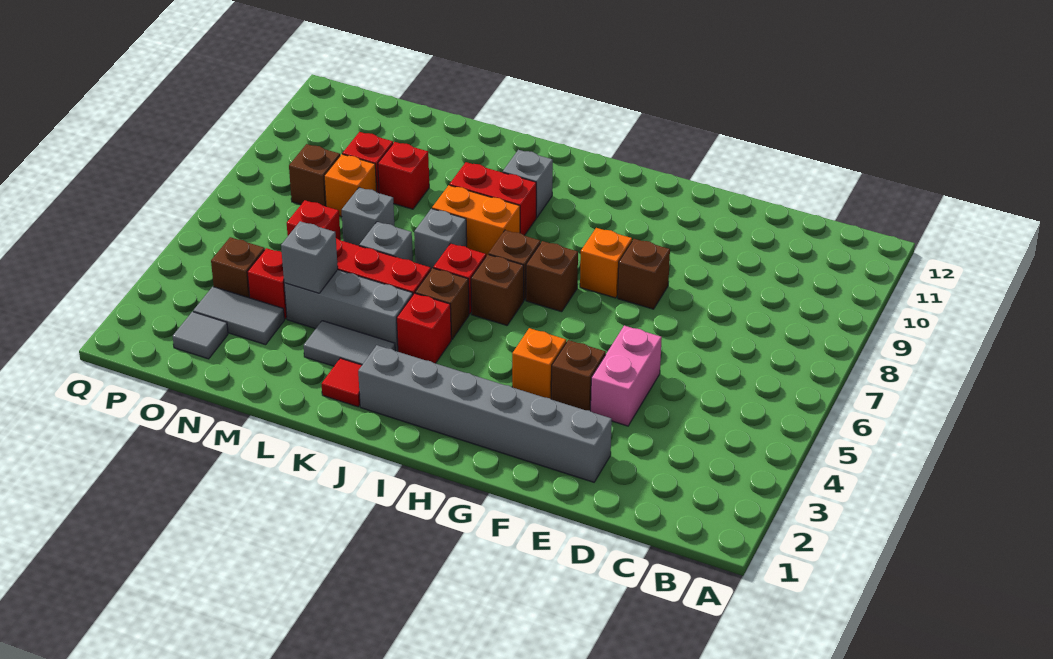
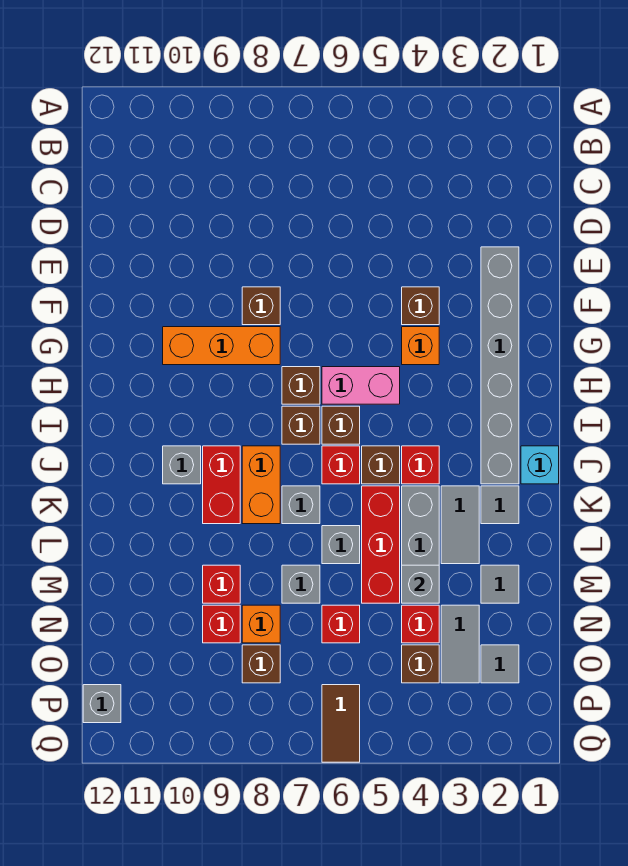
pink brick E4:E5 level 1 -> pink brick H5:H6 level 1
orange brick G8 level 1 -> orange brick G8:G10 level 1
none -> cyan brick J1 level 1
red tile K2 level 1 -> grey tile K2 level 1
none -> grey tile M2 level 1
none -> brown tile P6:Q6 level 1
none -> grey brick P12 level 1

